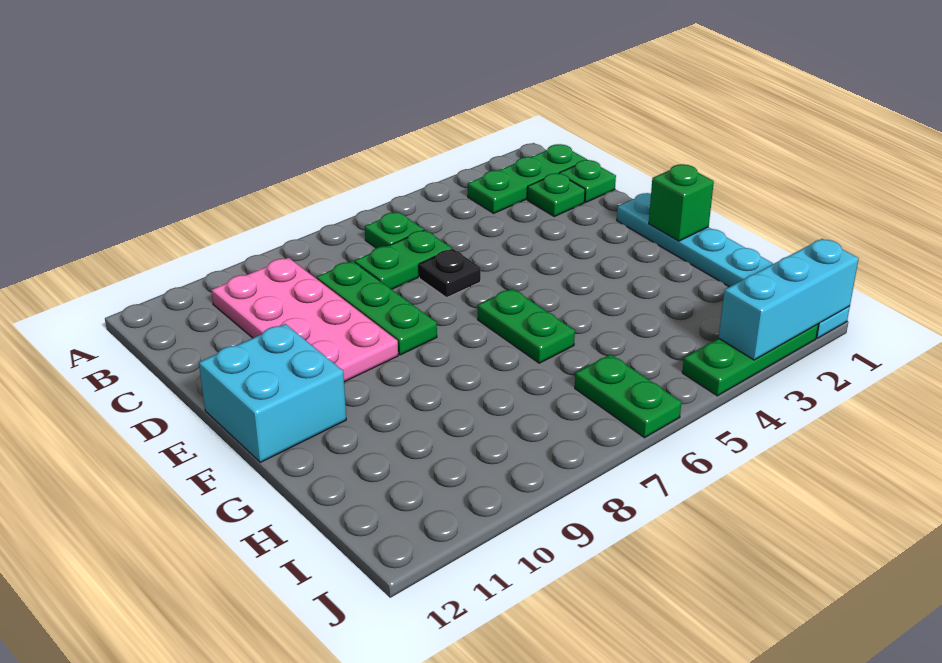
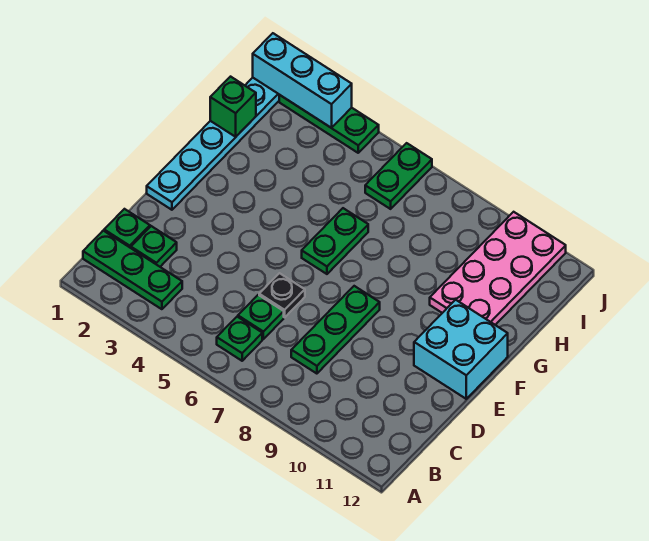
pink plate B9:E10 level 1 -> pink plate G10:J11 level 1
green plate C6:C7 level 1 -> green plate C6 level 1
green brick F1 level 2 -> green brick H1 level 2

